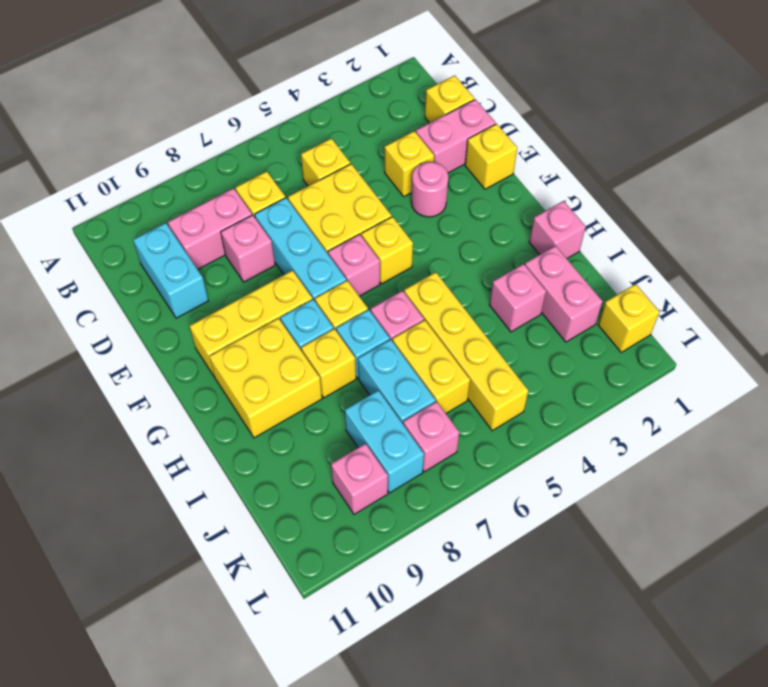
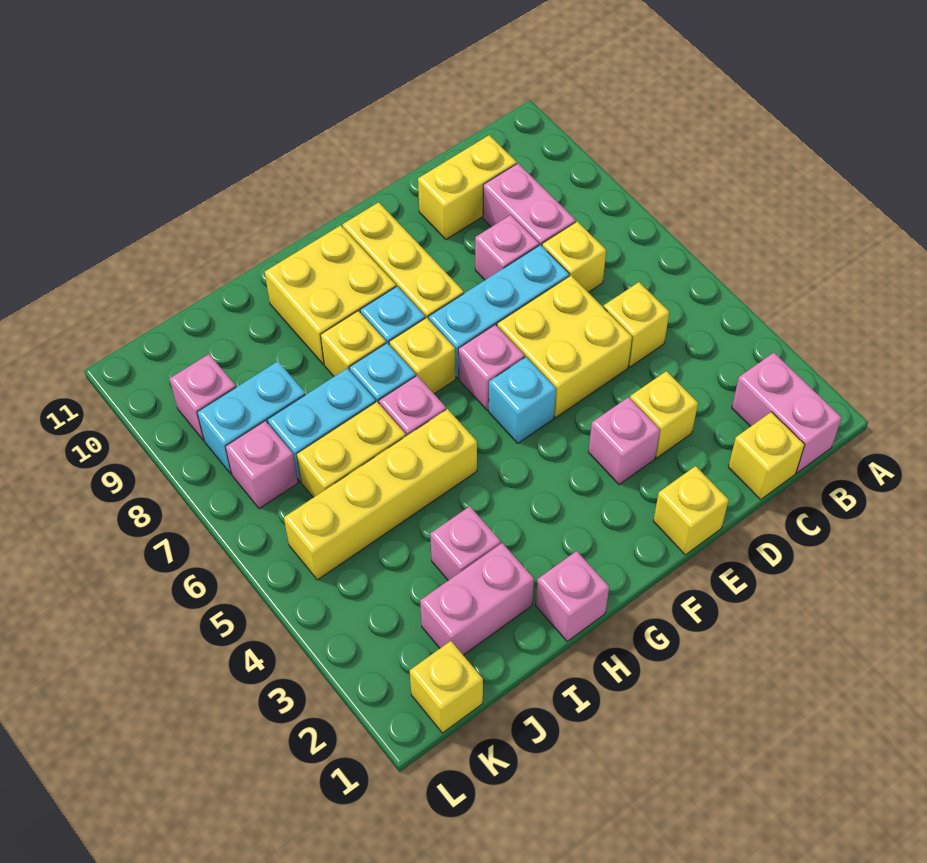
cyan brick C10:D10 level 1 -> yellow brick C10:D10 level 1
pink brick D1:D2 level 1 -> pink brick B1:B2 level 1
pink round brick E3 level 1 -> pink brick E3 level 1
yellow brick F5 level 1 -> cyan brick F5 level 1

